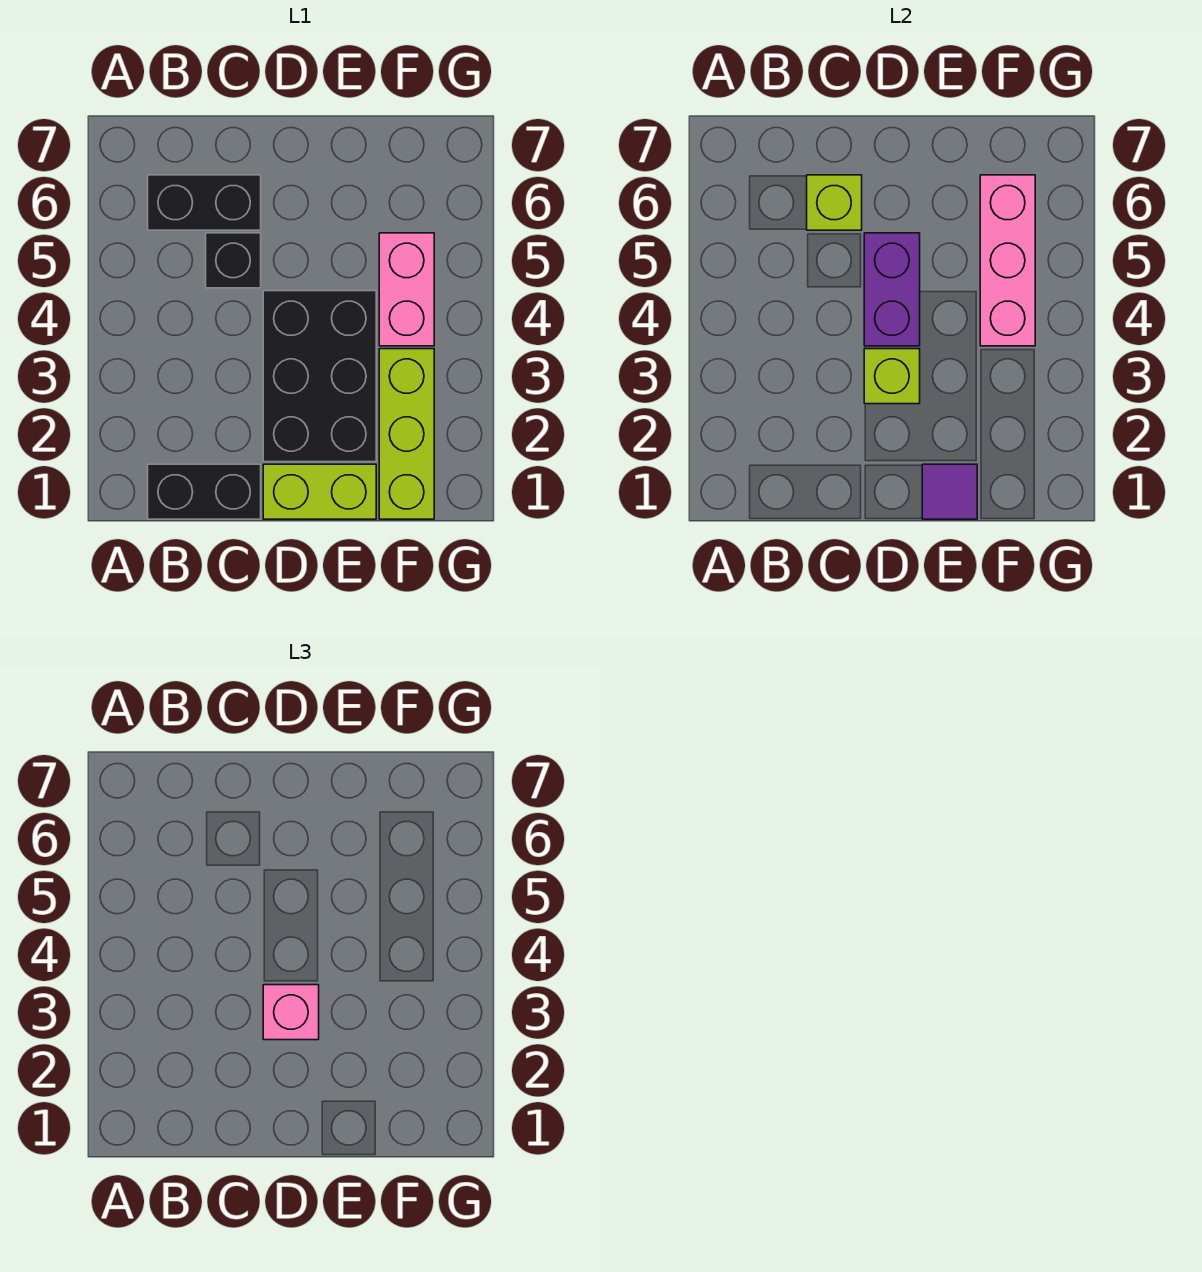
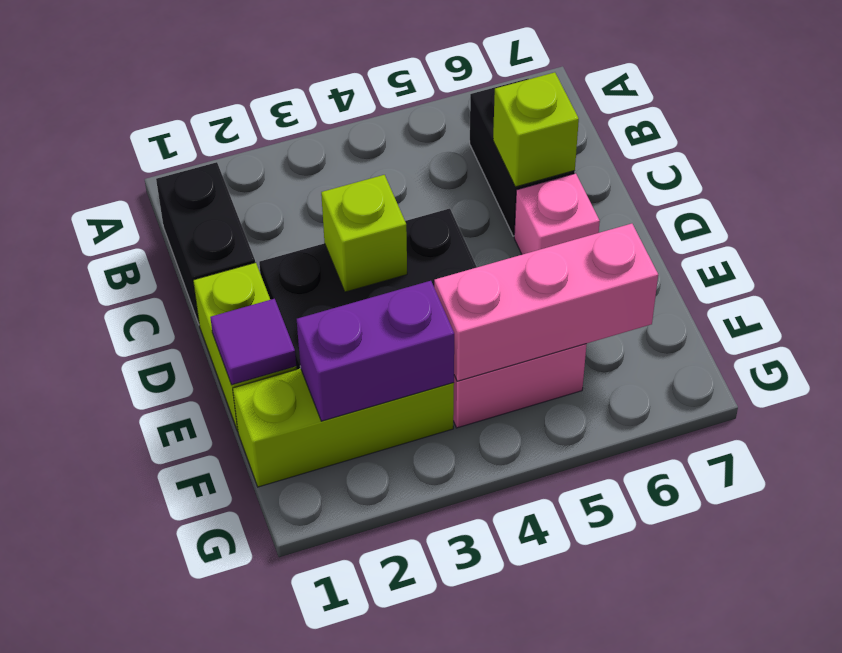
black brick C5 level 1 -> none
pink brick D3 level 3 -> pink brick D6 level 1
purple brick D4:D5 level 2 -> purple brick F2:F3 level 2

